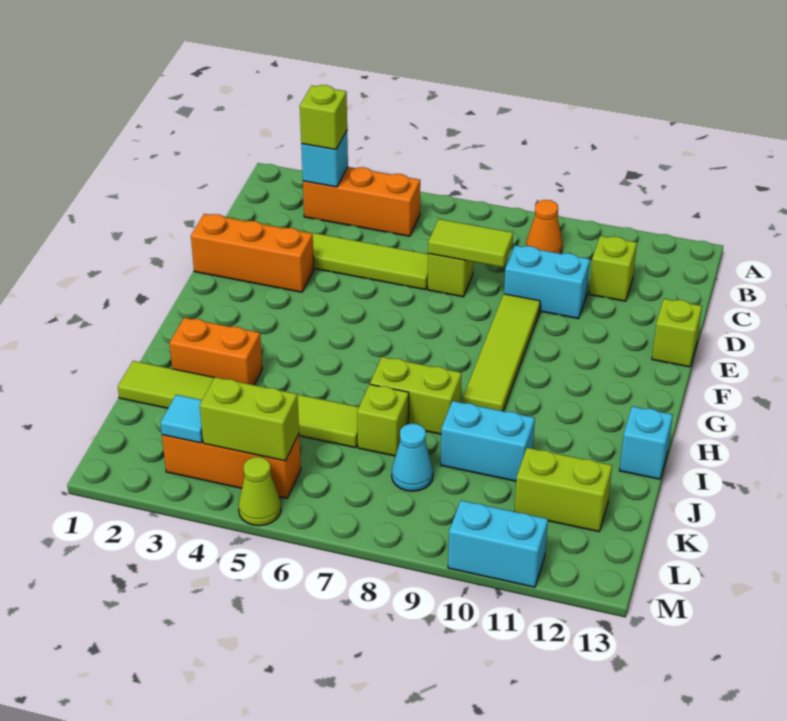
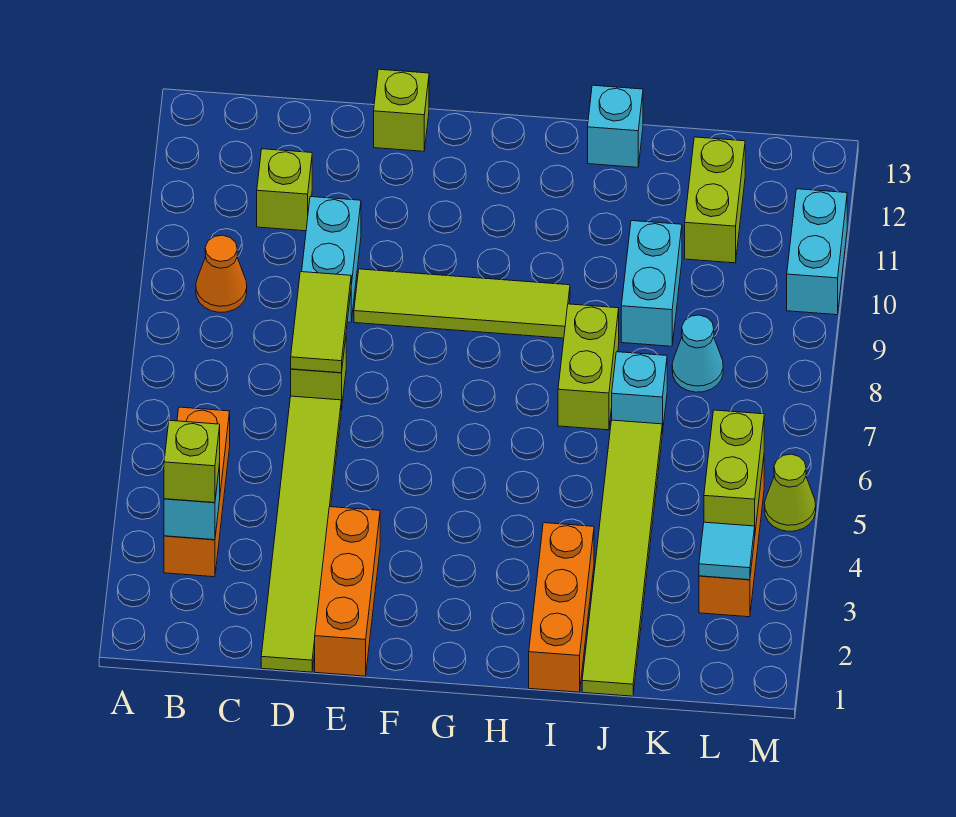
orange brick I2:I3 level 1 -> orange brick I1:I3 level 1
lime brick J7 level 1 -> cyan brick J7 level 1

